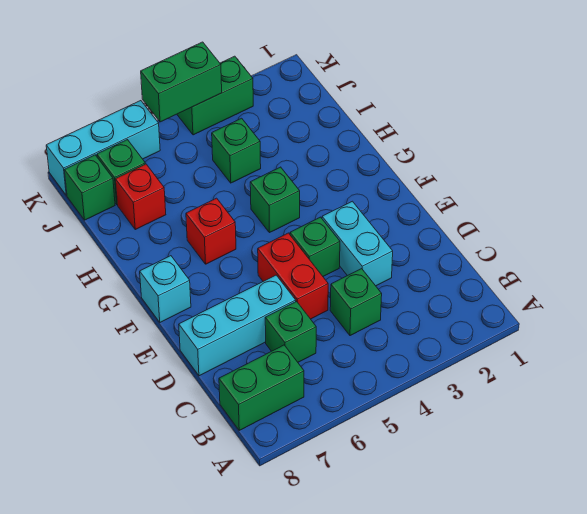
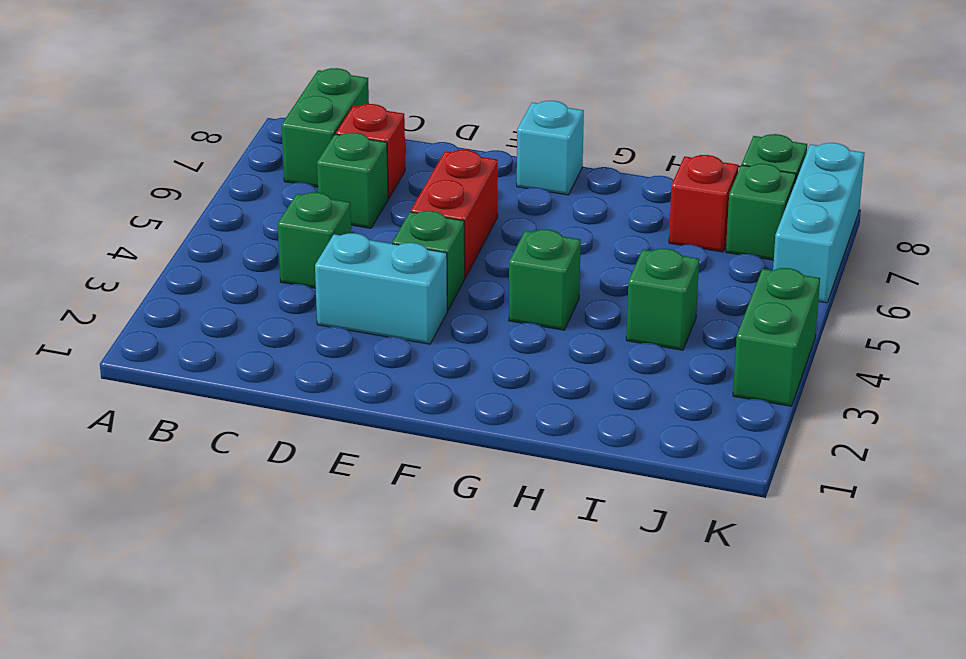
red brick D5:E5 level 1 -> red brick E5:E6 level 1
cyan brick D6:D8 level 1 -> none
red brick G6 level 1 -> red brick C7 level 1
green brick K4:K5 level 2 -> none

